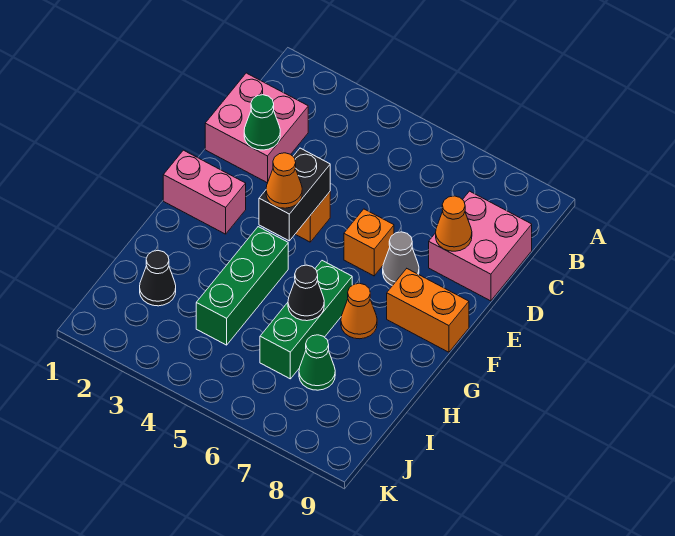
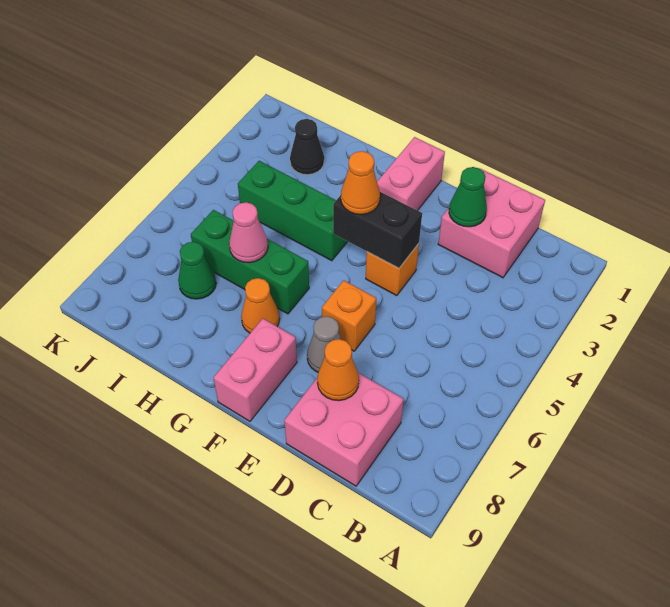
orange brick F8:F9 level 1 -> pink brick F8:F9 level 1
black cone H6 level 2 -> pink cone H6 level 2

